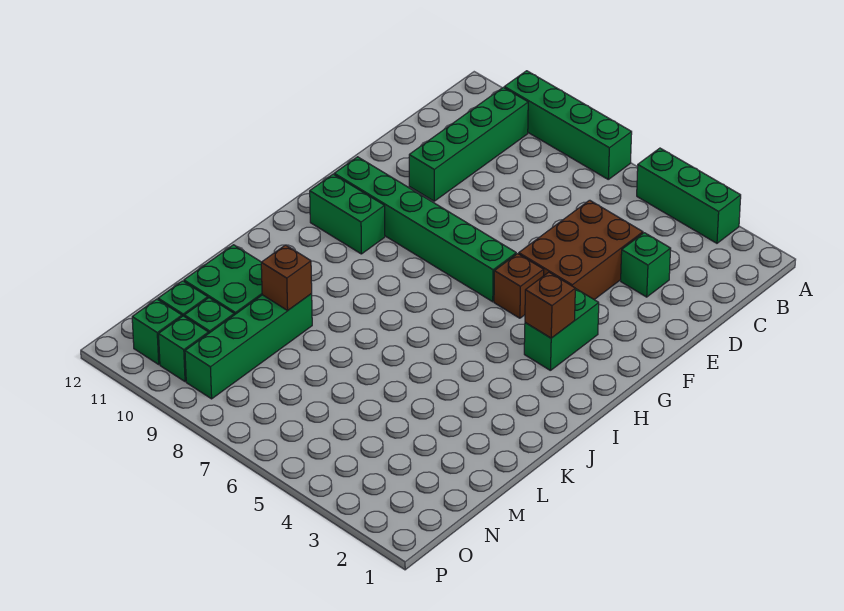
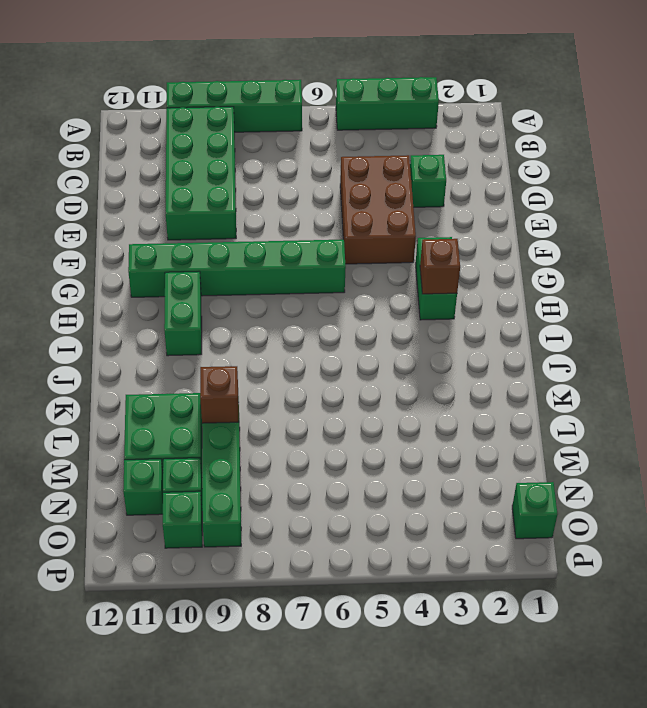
green brick B10:E10 level 1 -> green brick B9:E10 level 1
brown brick G5 level 1 -> none
green brick H10:H11 level 1 -> green brick H10:I10 level 1
green brick O11 level 1 -> green brick O1 level 1

